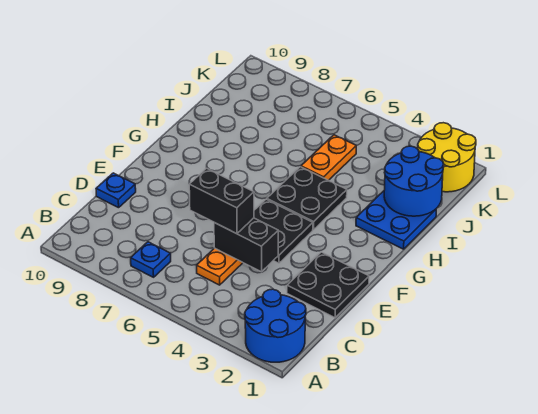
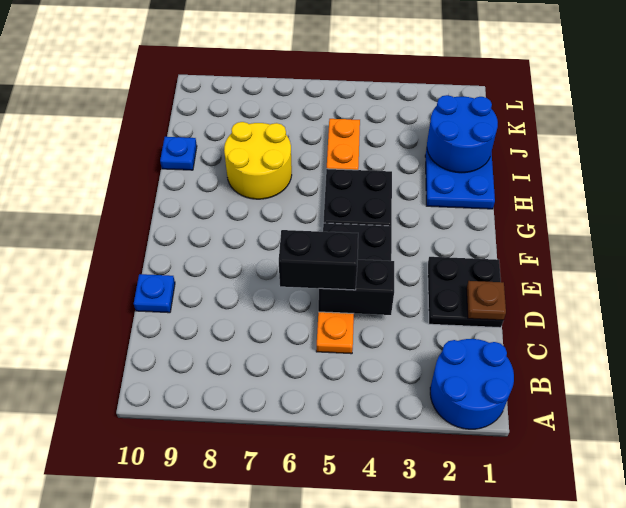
blue plate B7 level 1 -> blue plate I10 level 1
none -> brown plate D1 level 2
yellow round brick K1:L2 level 1 -> yellow round brick H7:I8 level 1

